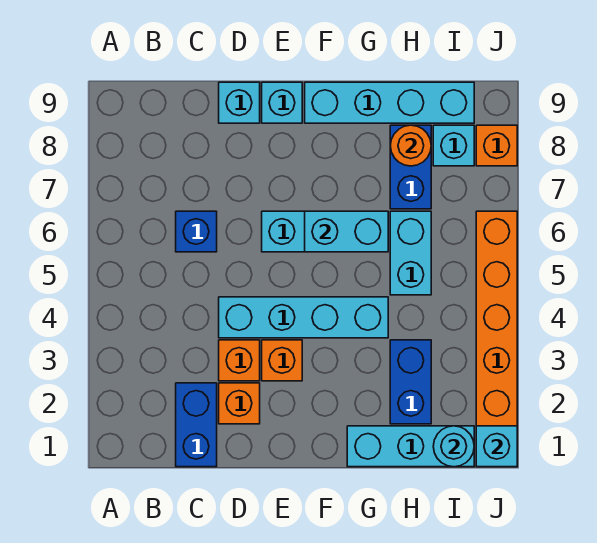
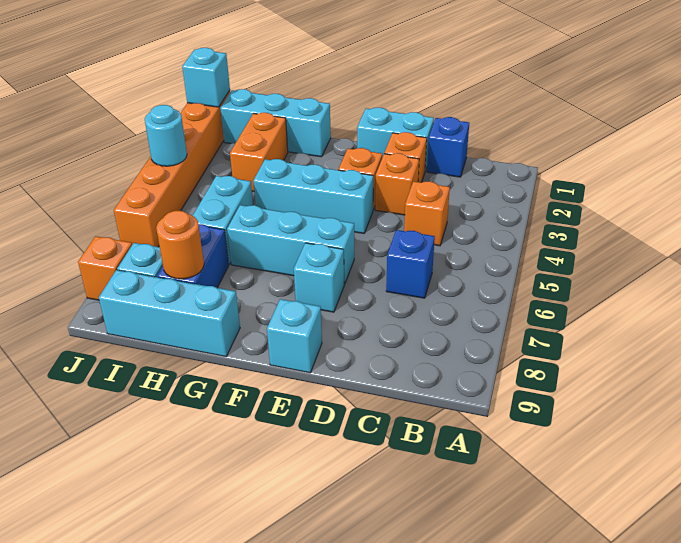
blue brick C1:C2 level 1 -> blue brick C1 level 1
none -> orange brick C4 level 1
cyan brick D4:G4 level 1 -> cyan brick E4:G4 level 1
cyan brick D9 level 1 -> cyan brick E7 level 1
cyan brick F6:G6 level 2 -> cyan brick D1:E1 level 1
cyan brick F9:I9 level 1 -> cyan brick G9:I9 level 1
blue brick H2:H3 level 1 -> orange brick H2:H3 level 1
cyan round brick I1 level 2 -> cyan round brick J4 level 2

